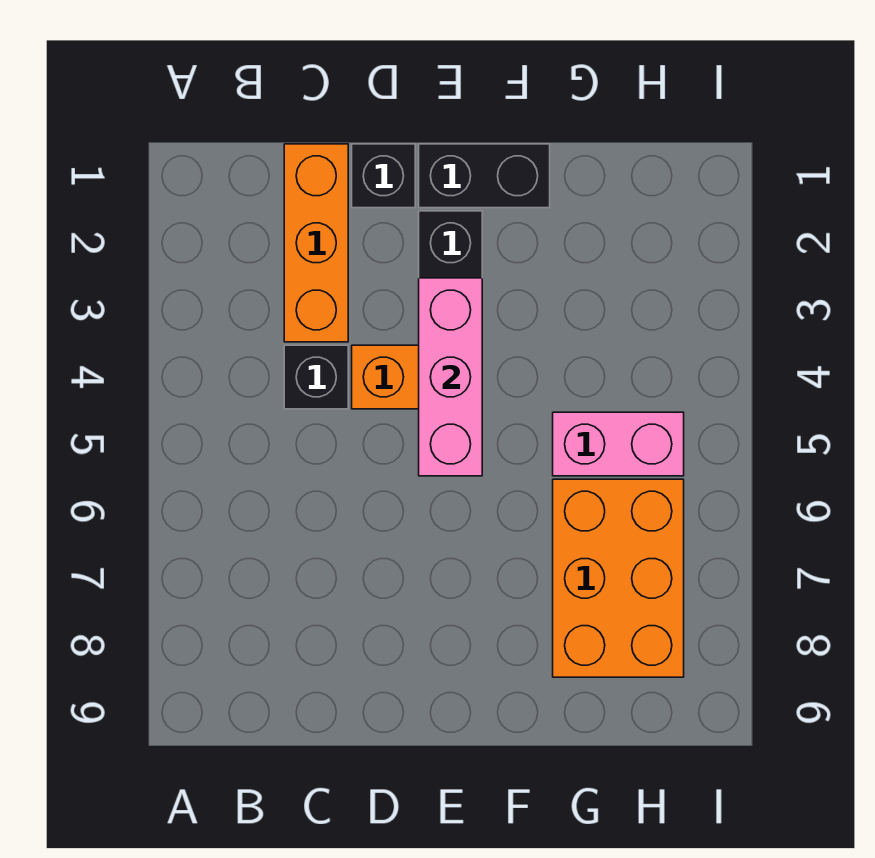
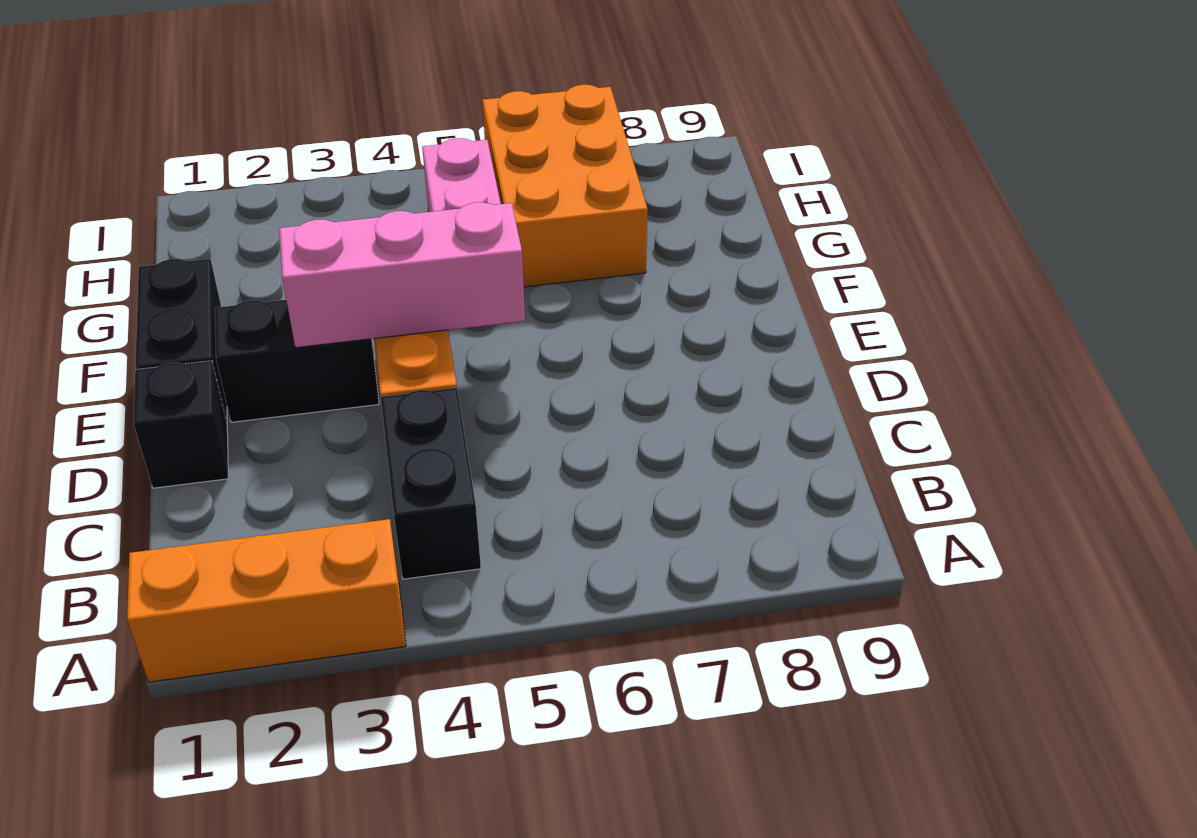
orange brick C1:C3 level 1 -> orange brick A1:A3 level 1
black brick C4 level 1 -> black brick B4:C4 level 1
orange brick G6:H8 level 1 -> orange brick G6:I7 level 1

